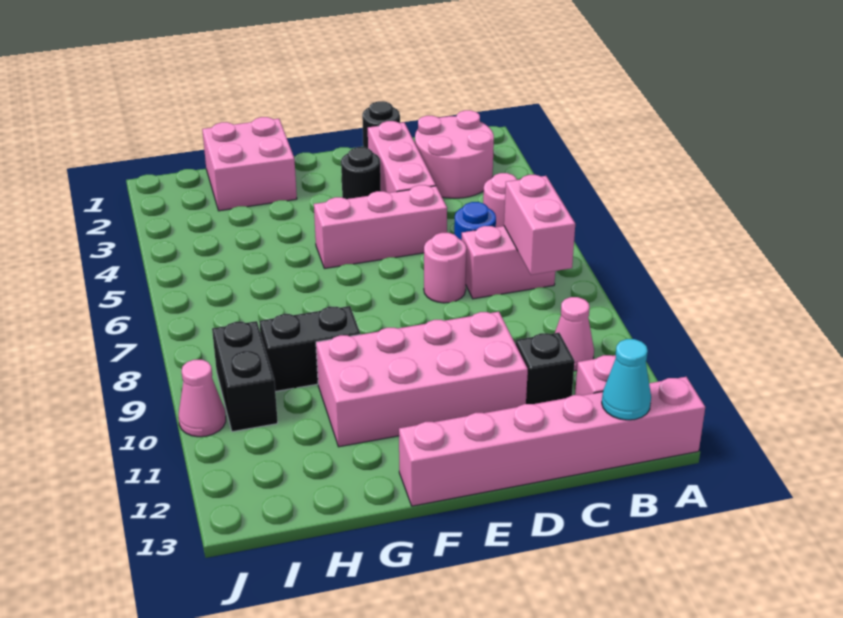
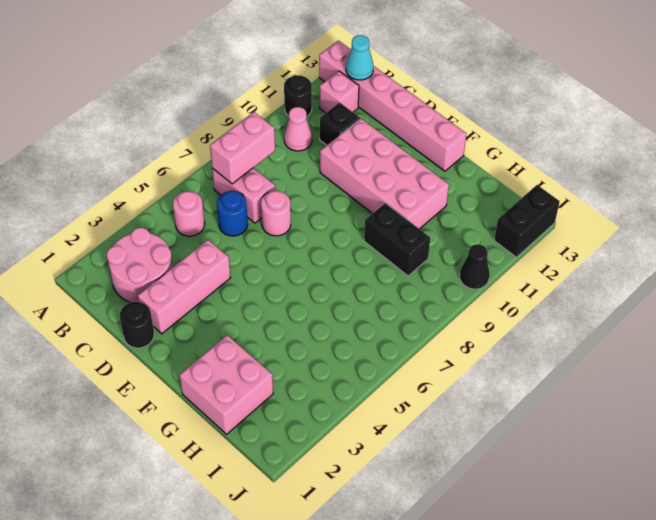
pink brick D5:F5 level 1 -> none
black round brick E3 level 1 -> black round brick A11 level 1
black brick I9:I10 level 1 -> black brick J12:J13 level 1
pink cone J10 level 1 -> black cone J10 level 1

